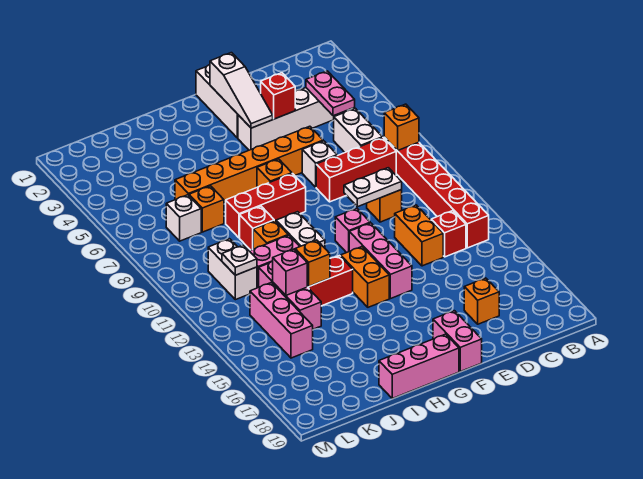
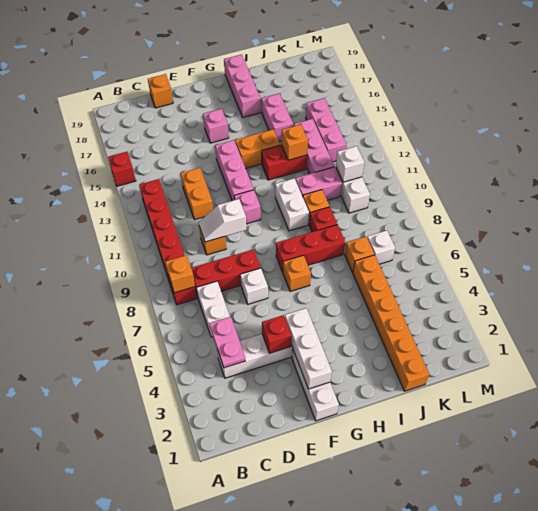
red brick C13 level 1 -> red brick A15 level 1
white plate D10:E10 level 2 -> white slope D10:E10 level 2 top E
orange brick D17 level 1 -> orange brick D19 level 1
orange brick E6:J6 level 1 -> orange brick J1:J6 level 1
white slope F2:F4 level 2 top 2 -> white brick F2:F4 level 2
pink brick F18:F19 level 1 -> pink brick I15:I16 level 1
orange brick G13:G14 level 1 -> orange brick G14:H14 level 1
pink brick G19:I19 level 1 -> pink brick H17:H19 level 1
pink brick J13 level 2 -> pink brick F16 level 1
white plate K11 level 2 -> white brick K11 level 2

